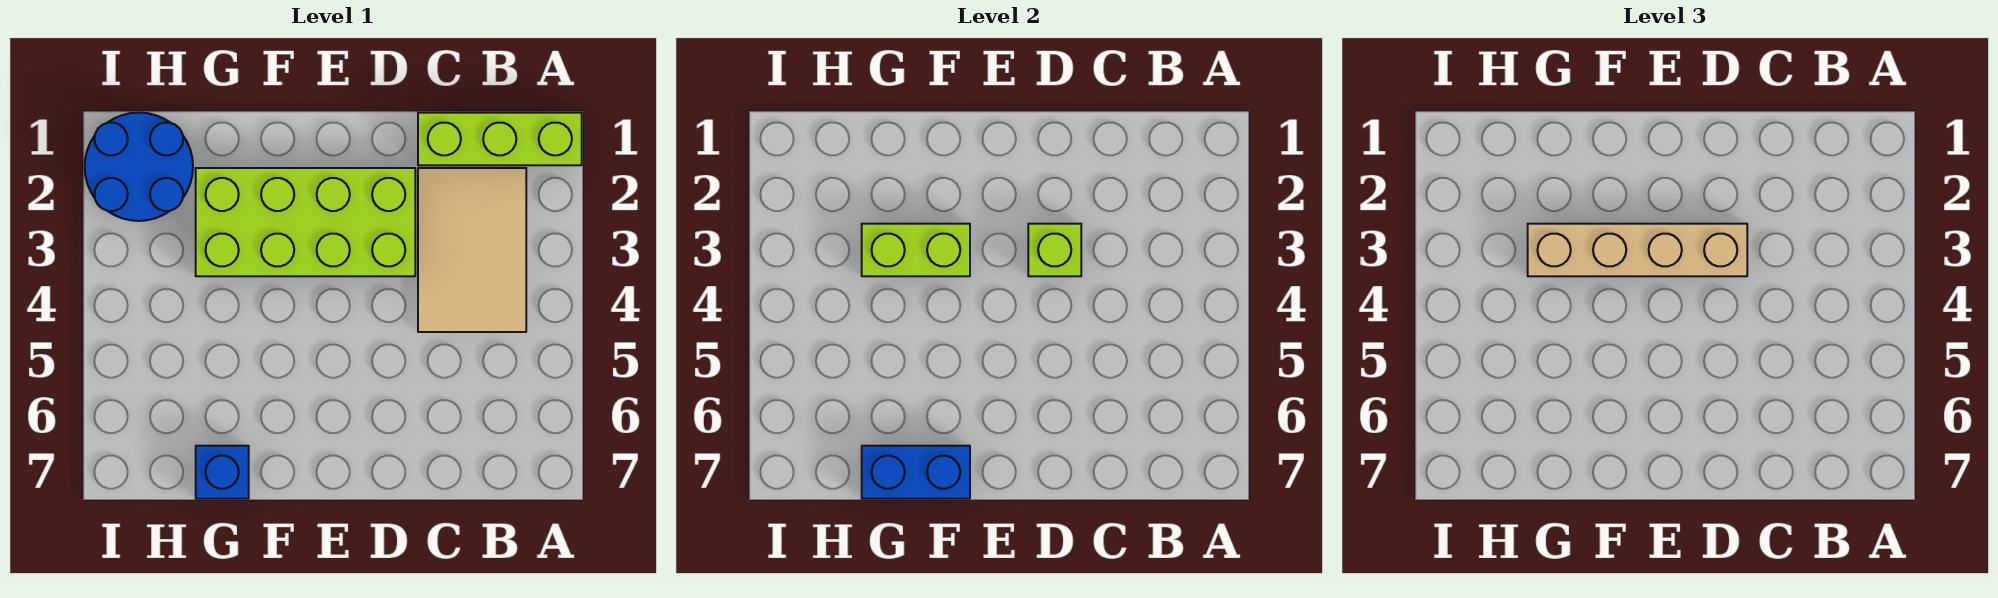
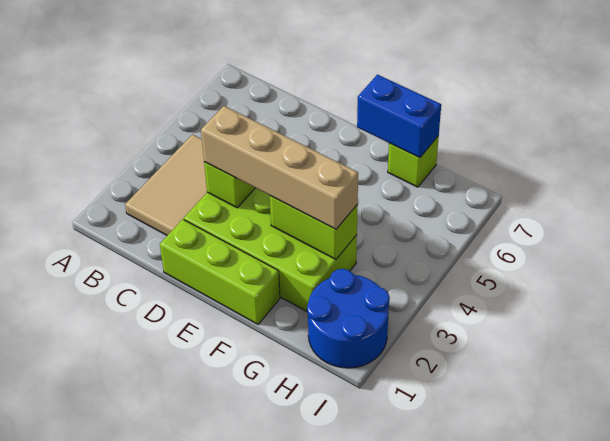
lime brick A1:C1 level 1 -> lime brick D1:F1 level 1
blue brick G7 level 1 -> lime brick G7 level 1

